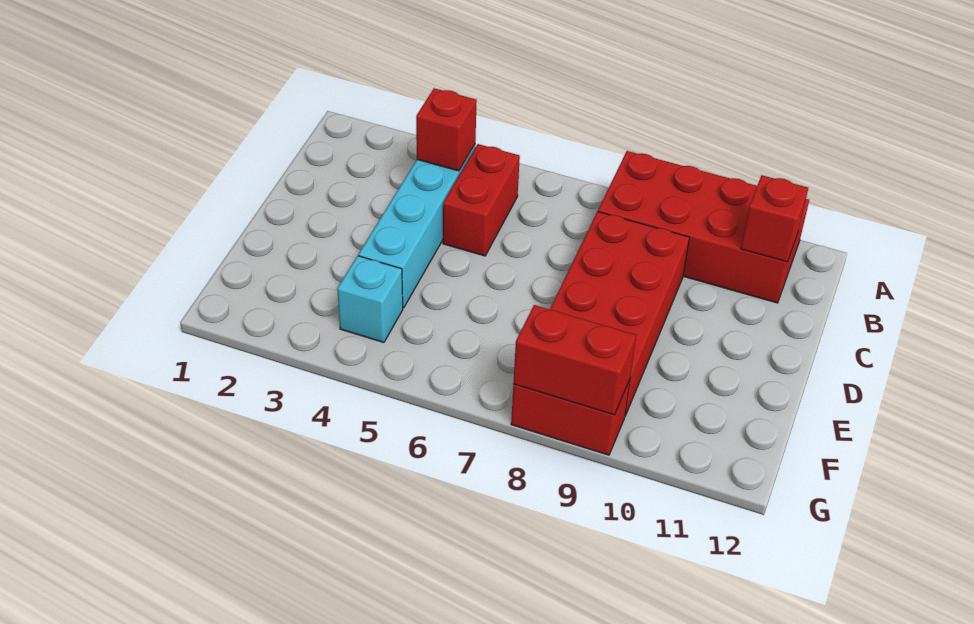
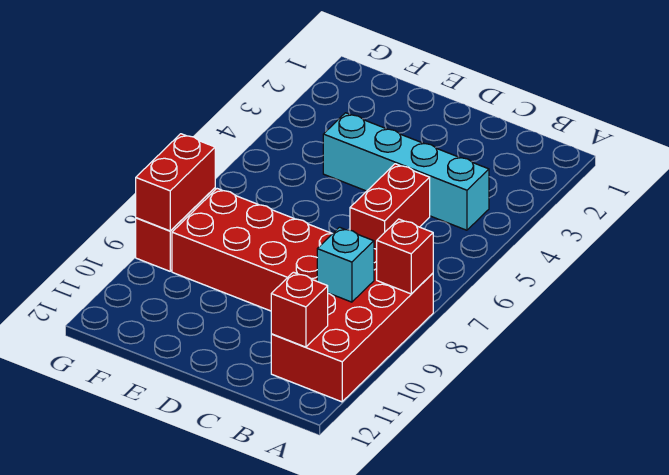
red brick B4 level 2 -> red brick A8 level 2
red brick B5:C5 level 1 -> red brick C5:C6 level 1
cyan brick F4 level 1 -> cyan brick B9 level 2

